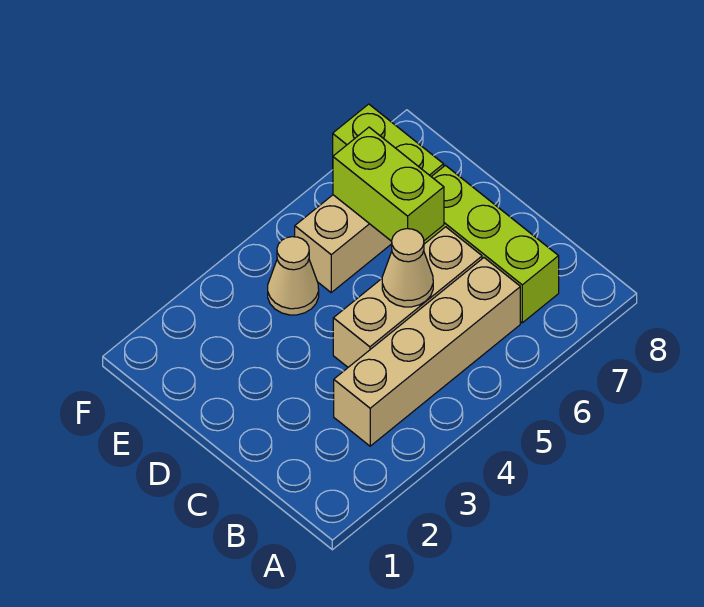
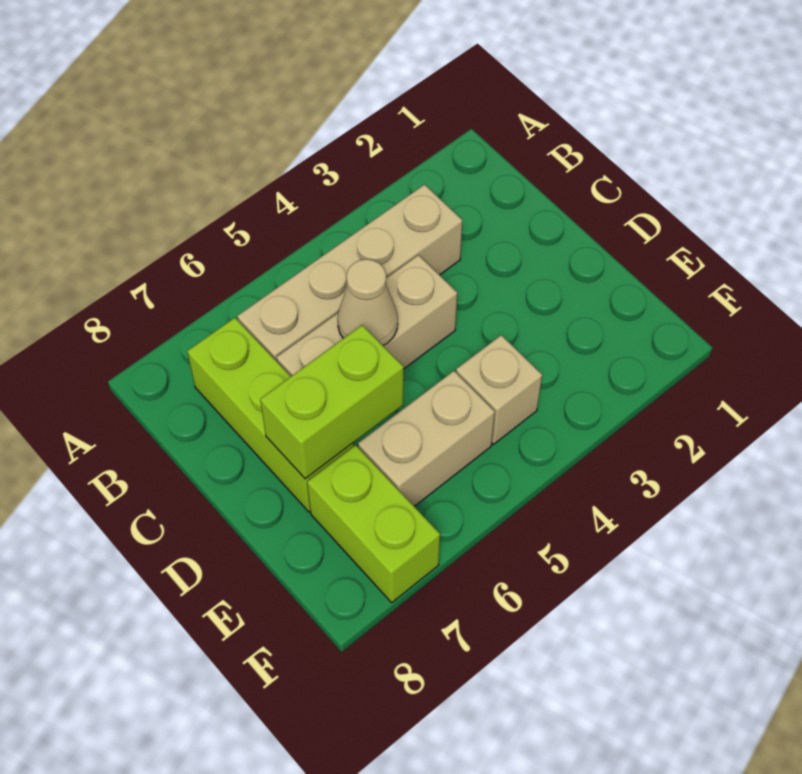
lime brick D6:E6 level 2 -> lime brick D6:D7 level 2
tan cone E4 level 1 -> tan brick E4 level 1

